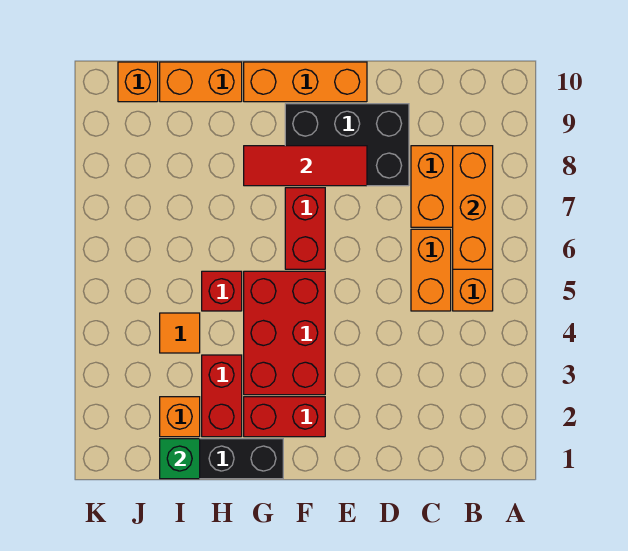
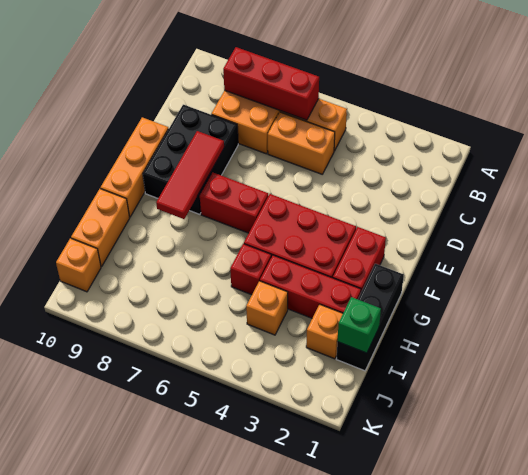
orange brick B6:B8 level 2 -> red brick B6:B8 level 2
red brick H2:H3 level 1 -> red brick H2:H4 level 1
orange tile I4 level 1 -> orange brick I4 level 1

